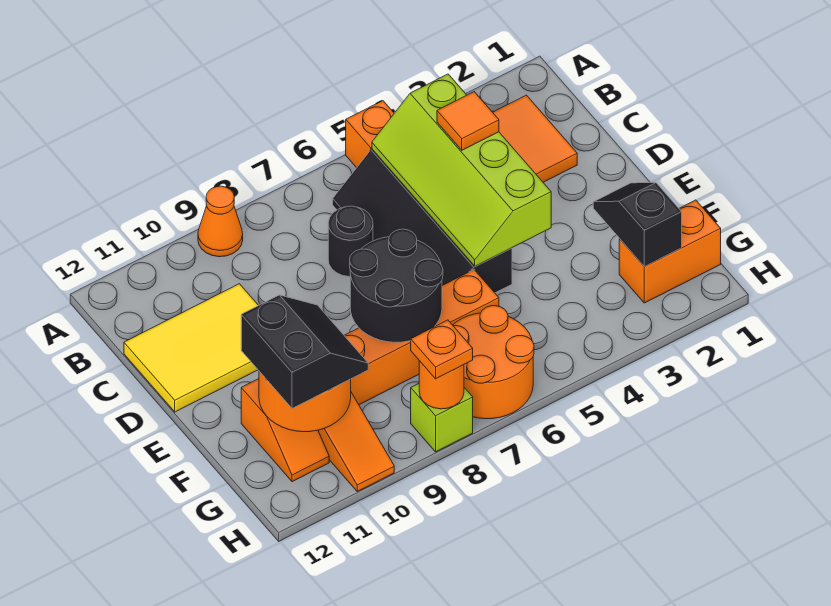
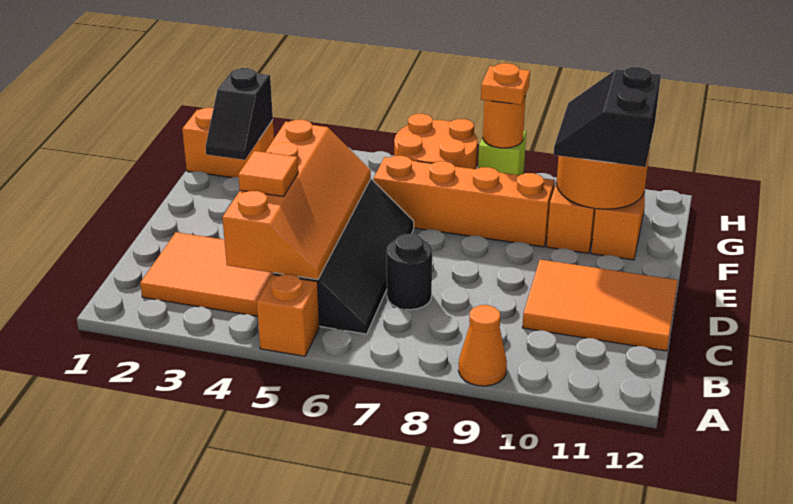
lime slope B4:E5 level 2 top 4 -> orange slope B4:E5 level 2 top 4
yellow tile C10:D12 level 1 -> orange tile C10:D12 level 1
black round brick E7:F8 level 2 -> none

